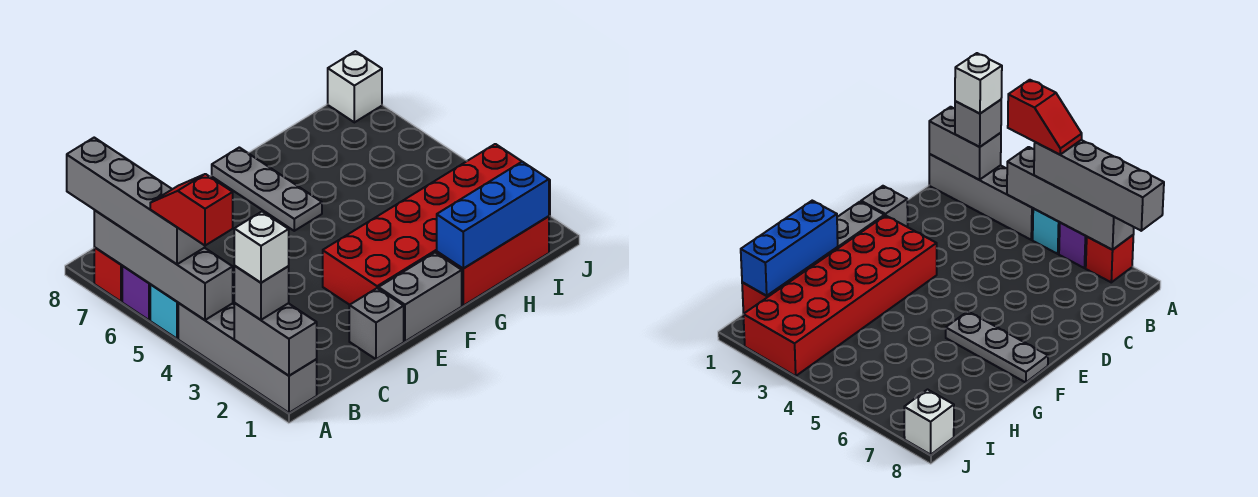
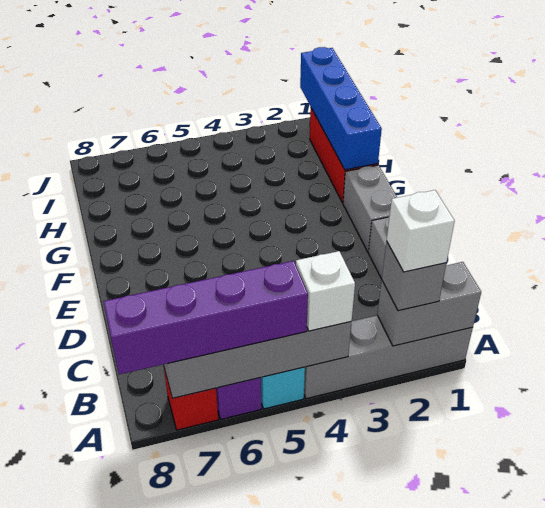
red slope A4:A5 level 4 top 4 -> none
grey brick A5:A8 level 3 -> purple brick A5:A8 level 3
red brick E2:J3 level 1 -> none
grey plate F6:F8 level 1 -> none
blue brick G1:I1 level 2 -> blue brick G1:J1 level 2
white brick J8 level 1 -> white brick A4 level 3

